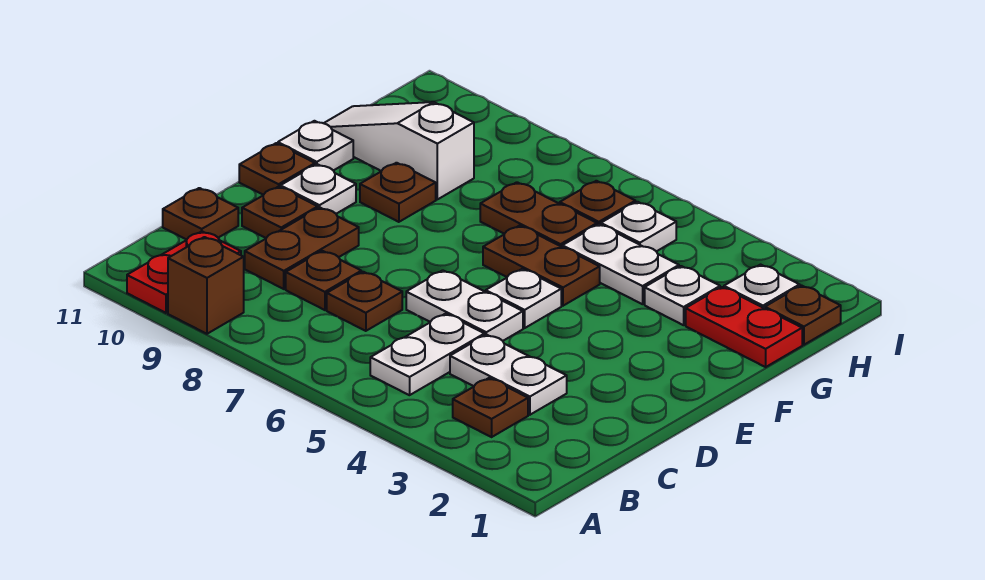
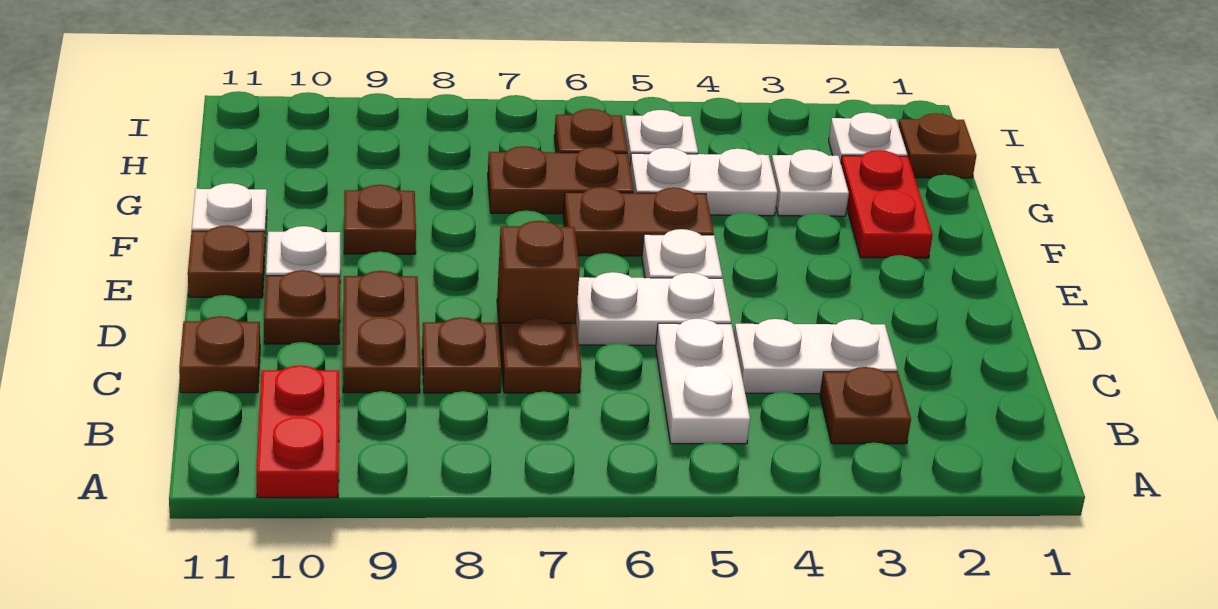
brown brick A9 level 1 -> brown brick D7 level 1
red plate G1:G2 level 1 -> red plate F2:G2 level 1
white slope G9:G11 level 1 top 9 -> none

